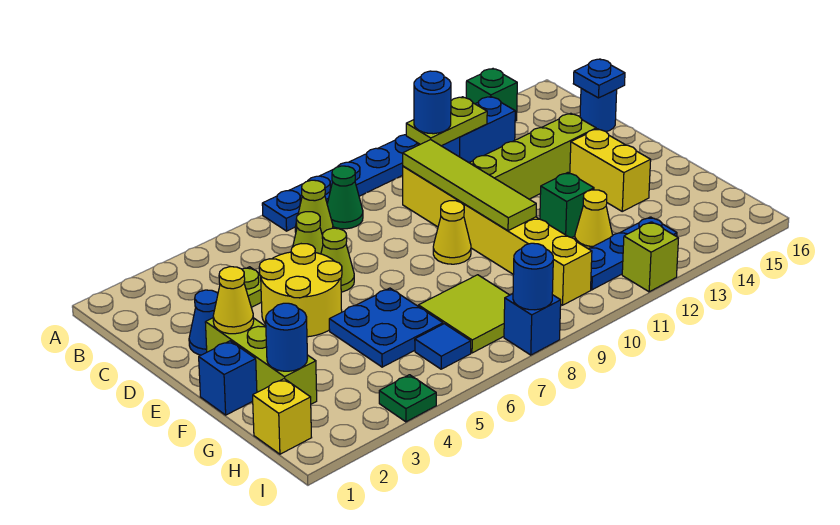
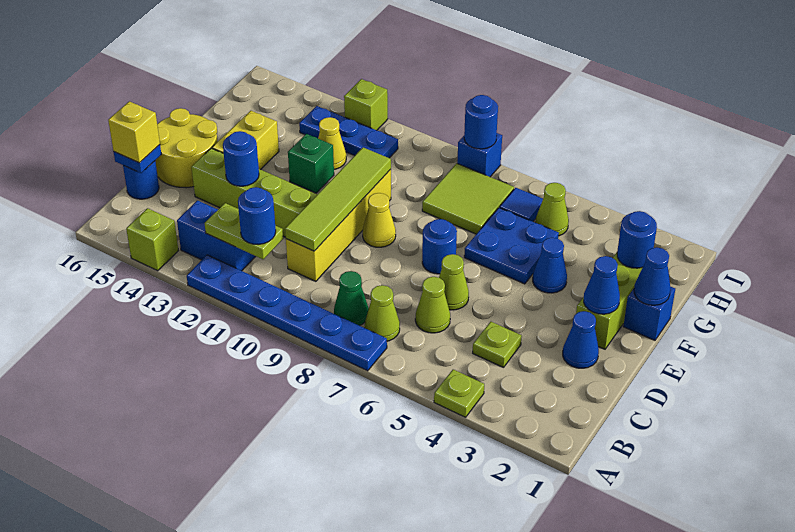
none -> lime plate A4 level 1
green brick A14 level 1 -> lime brick A14 level 1
yellow brick C10:H10 level 1 -> yellow brick C10:F10 level 1
yellow round brick D4:E5 level 1 -> yellow round brick D15:E16 level 1
none -> blue round brick D13 level 2
yellow cone E2 level 2 -> blue cone E2 level 2
none -> blue round brick E7 level 1
none -> blue cone F1 level 2
none -> blue cone F4 level 1
yellow brick H1 level 1 -> yellow brick C16 level 3
none -> lime cone H5 level 1
green plate I4 level 1 -> none

